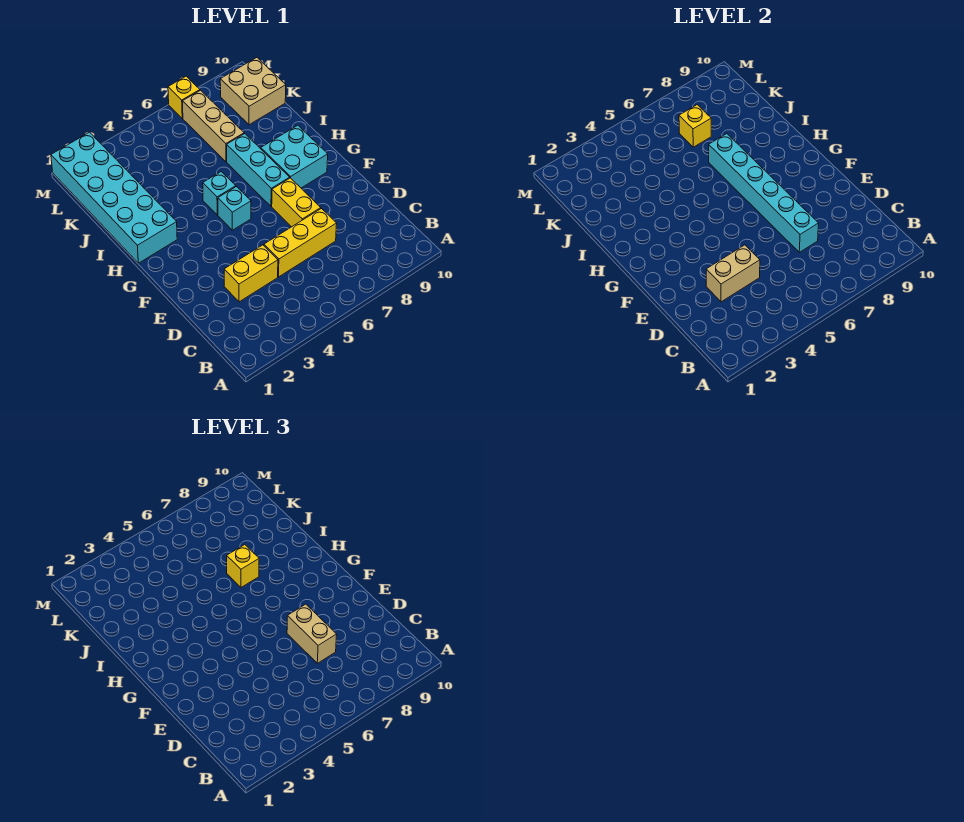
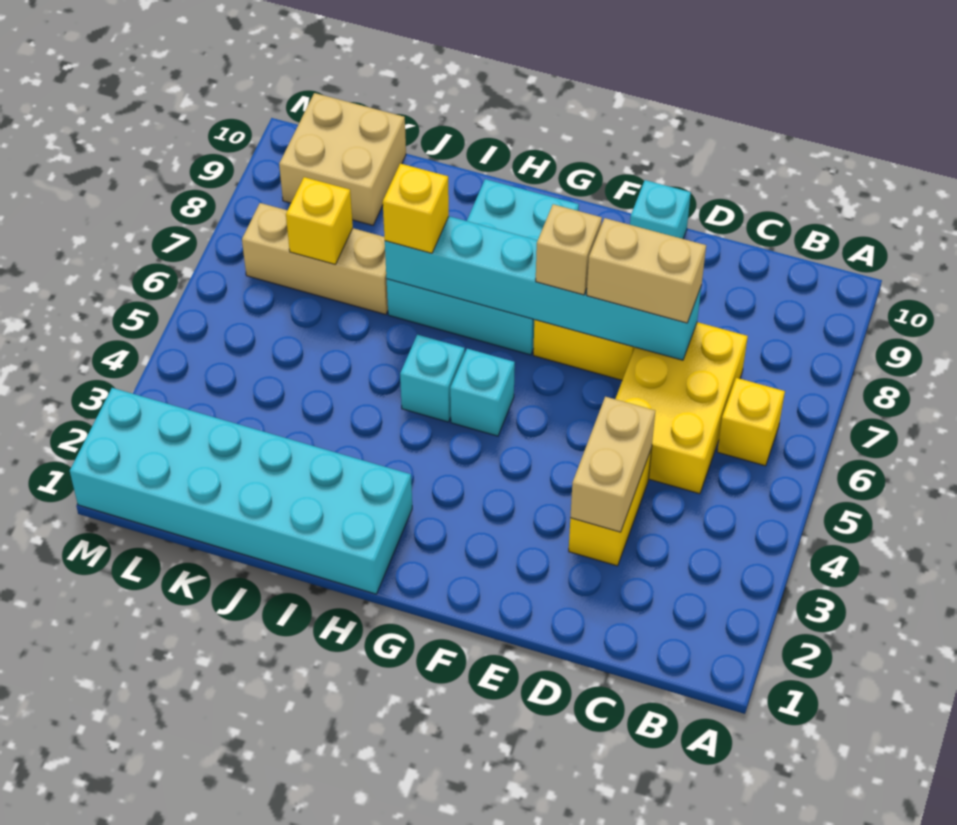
yellow brick D5:D7 level 1 -> yellow brick C5:D7 level 1
none -> cyan brick E10 level 1
none -> tan brick F7 level 3
yellow brick M7 level 1 -> yellow brick B6 level 1

